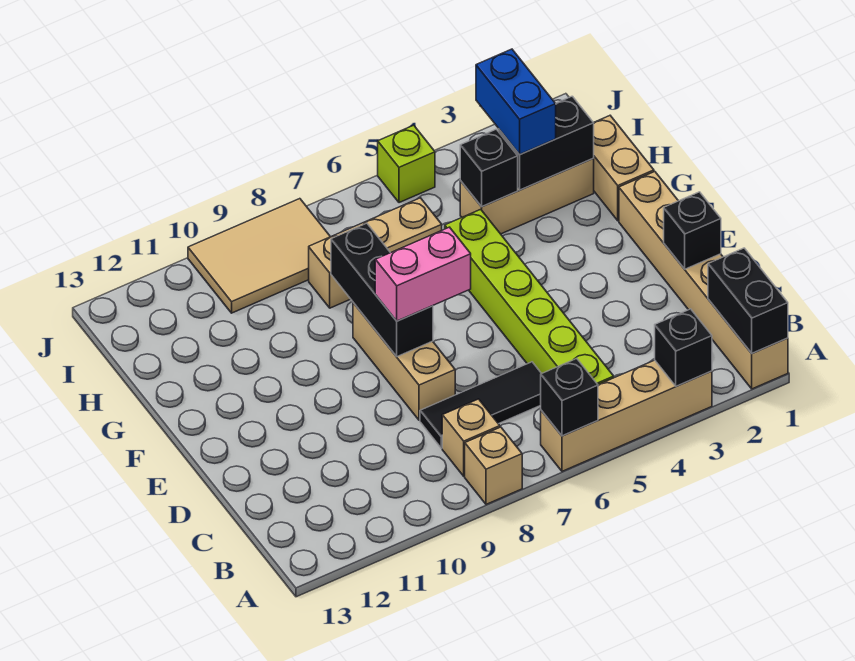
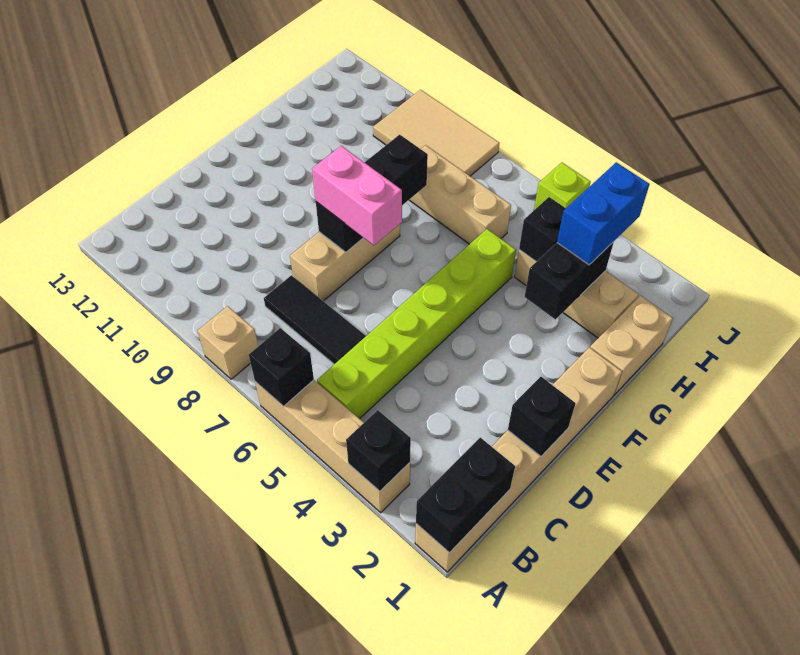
tan brick B8 level 1 -> none
black brick H2:H3 level 2 -> black brick G3:H3 level 2

